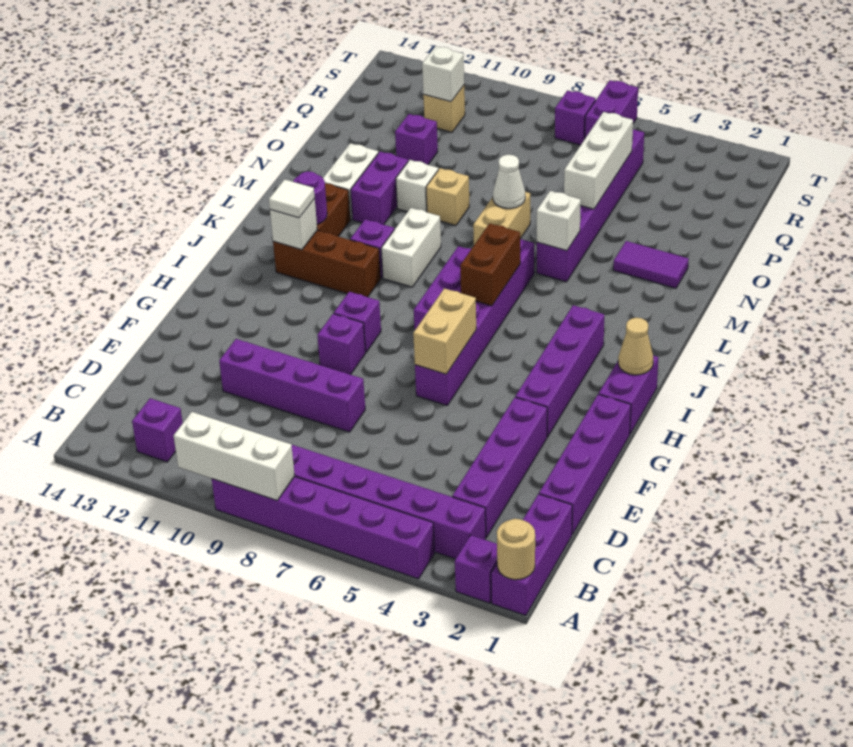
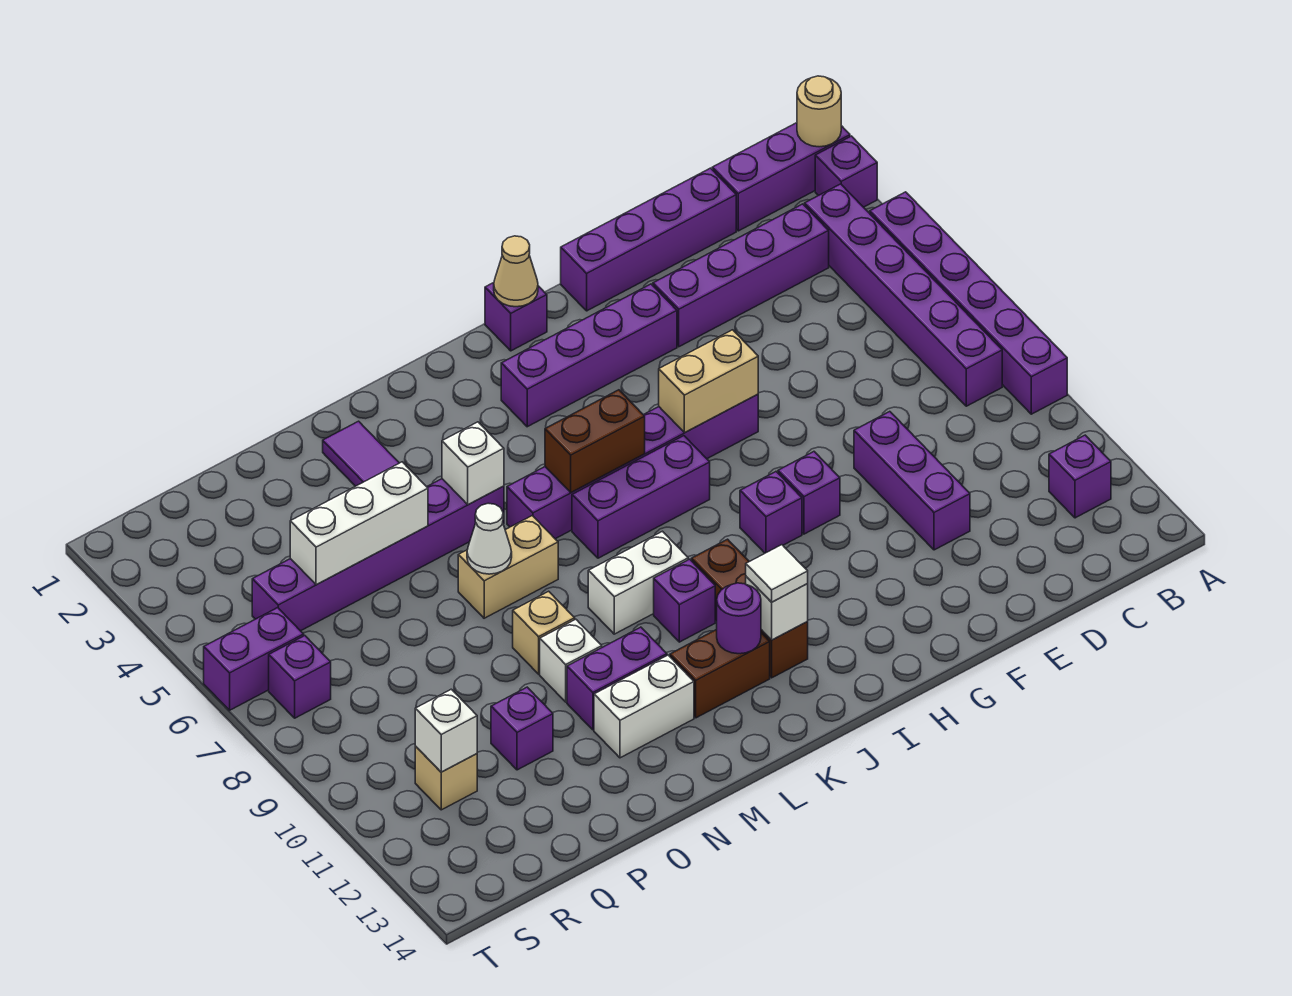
white brick A8:A10 level 2 -> none
purple brick E8:E11 level 1 -> purple brick E9:E11 level 1
purple brick H1:I1 level 1 -> purple brick I1 level 1

